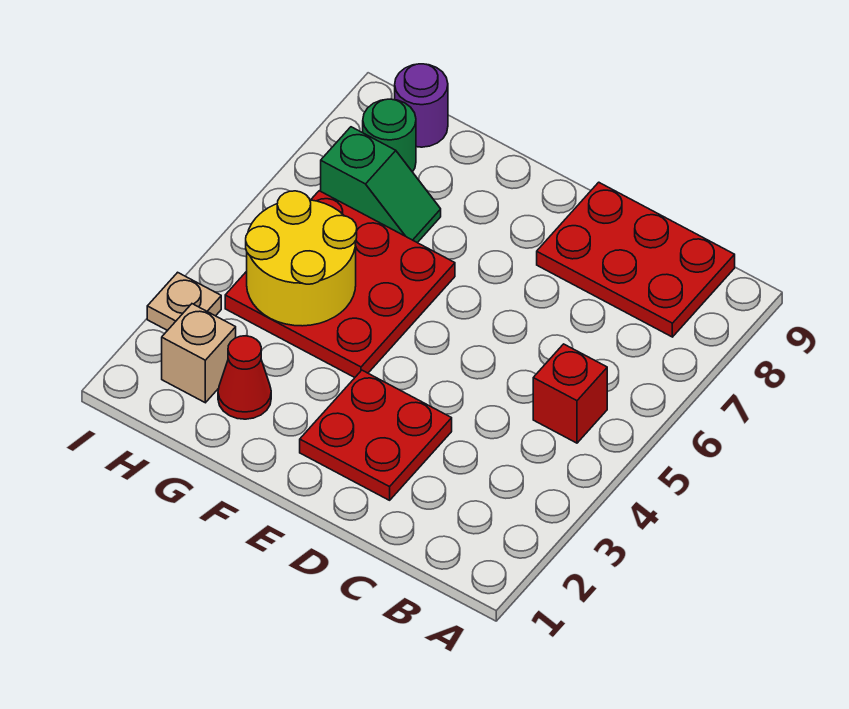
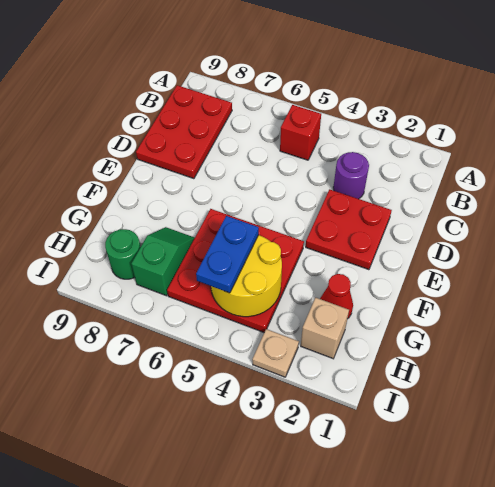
none -> blue plate G5:H5 level 3
purple round brick H9 level 1 -> purple round brick C3 level 1

